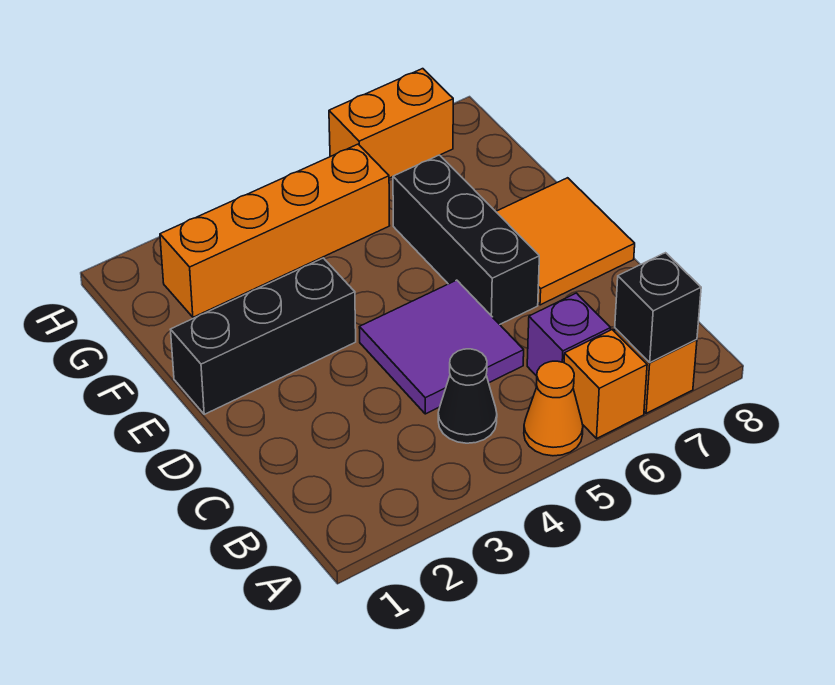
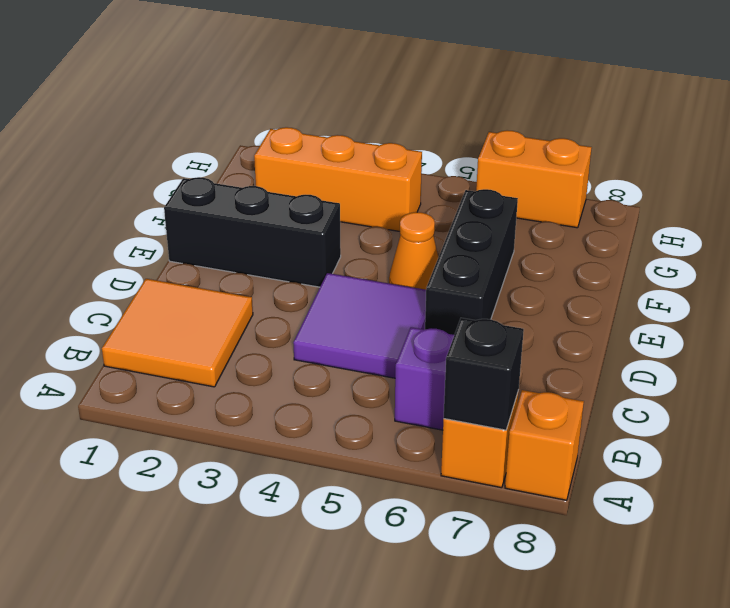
orange cone A5 level 1 -> orange cone E5 level 1
orange brick A6 level 1 -> orange brick A8 level 1
black cone B4 level 1 -> none
orange tile D7:E8 level 1 -> orange tile B1:C2 level 1
orange brick G2:G5 level 1 -> orange brick G2:G4 level 1

